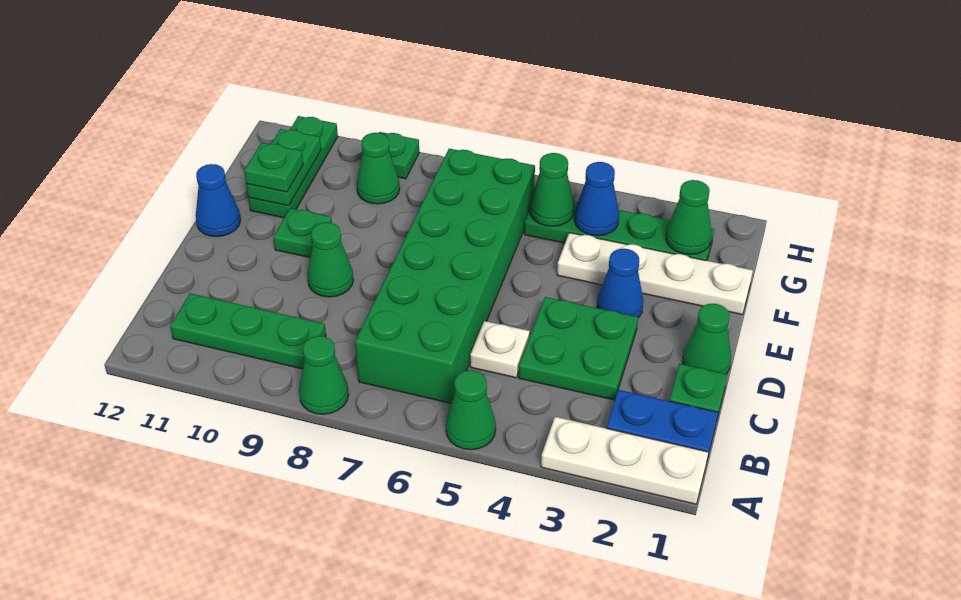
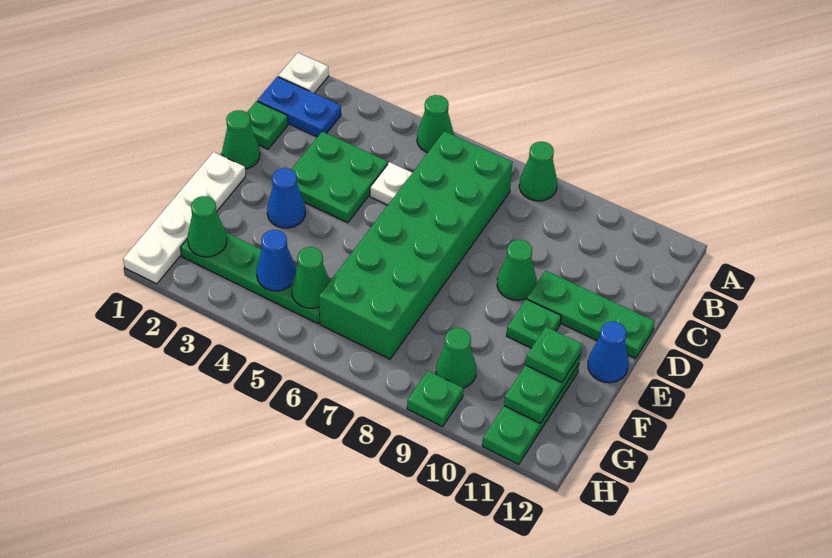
white plate A1:A3 level 1 -> white plate A1 level 1
green plate B9:B11 level 1 -> green plate D10:D12 level 1
white plate F1:F4 level 1 -> white plate E1:H1 level 1

